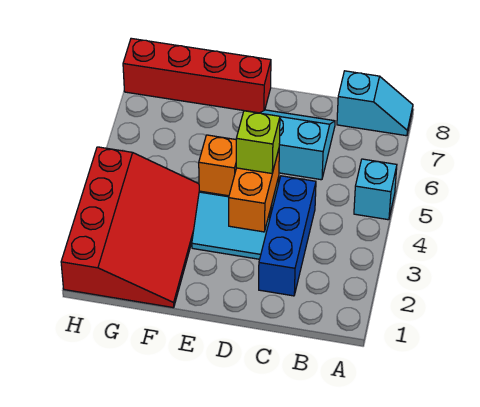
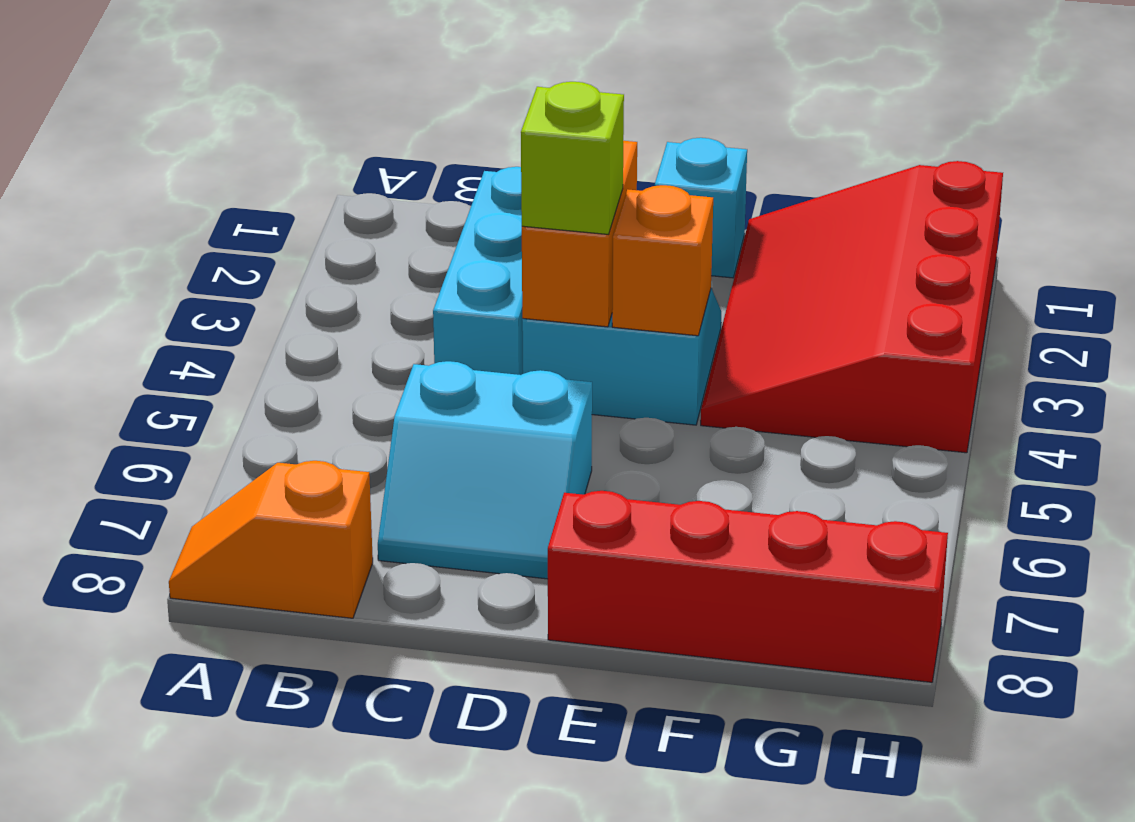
cyan brick A5 level 1 -> cyan brick E1 level 1
cyan slope A8:B8 level 1 top B -> orange slope A8:B8 level 1 top B
blue brick C2:C4 level 1 -> cyan brick C2:C4 level 1

